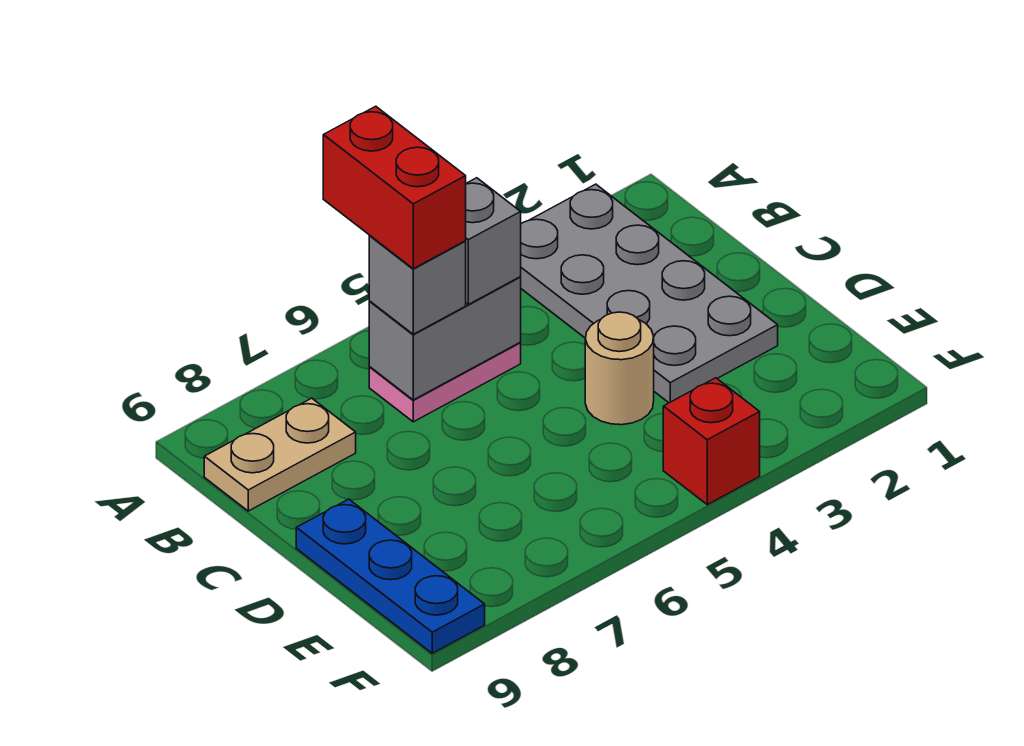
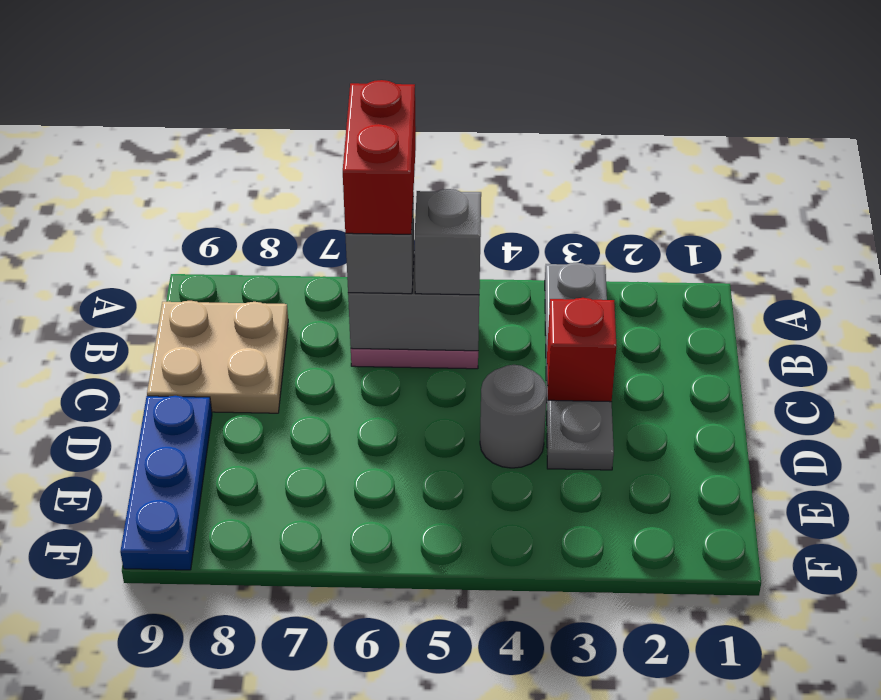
grey plate A2:D3 level 1 -> grey plate A3:D3 level 1
tan plate B8:B9 level 1 -> tan plate B8:C9 level 1
tan round brick D4 level 1 -> grey round brick D4 level 1
red brick F4 level 1 -> red brick C3 level 2

